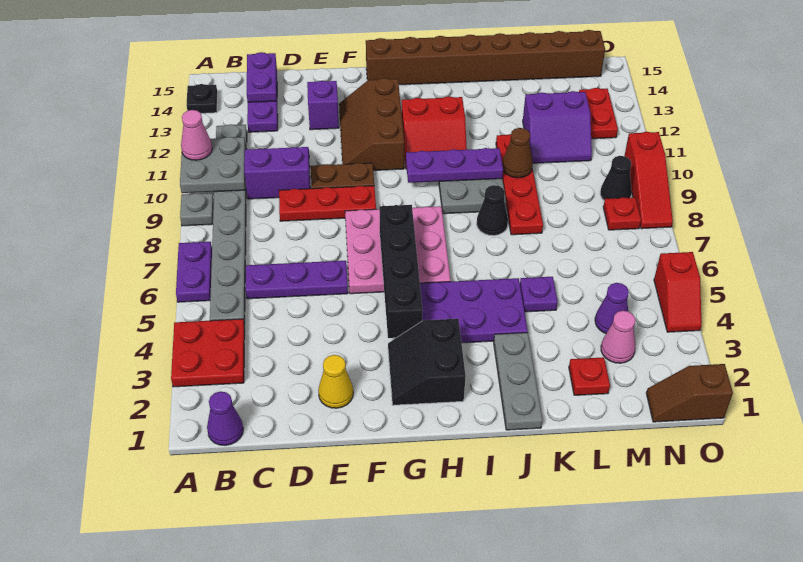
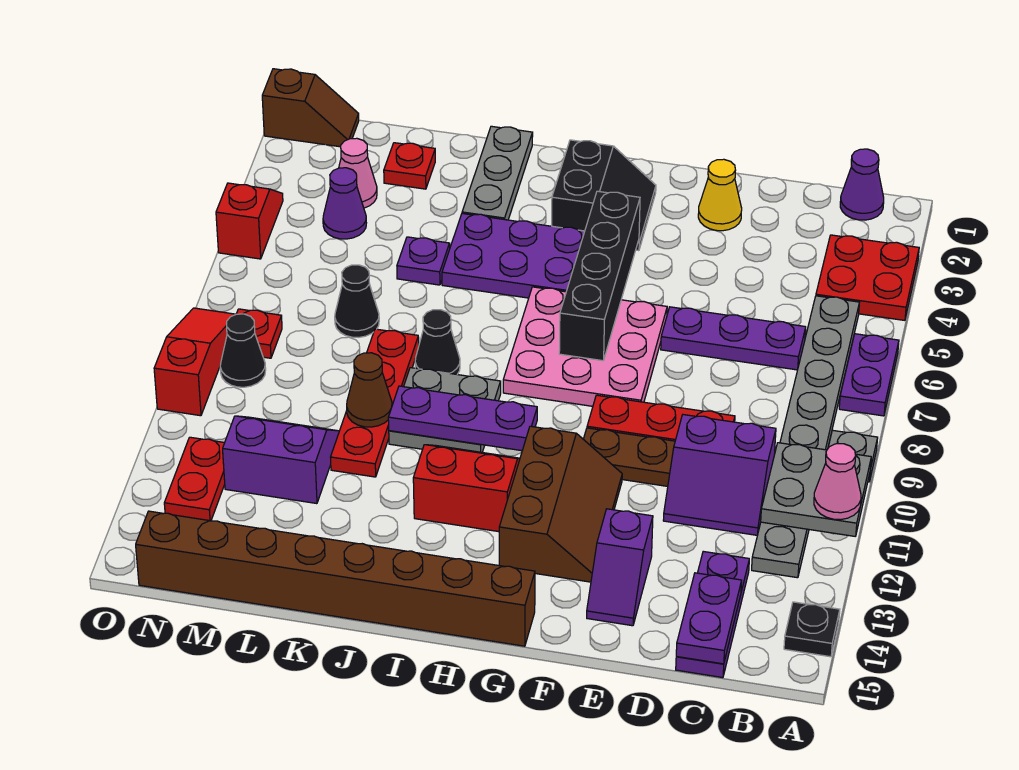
none -> black cone L7 level 1

